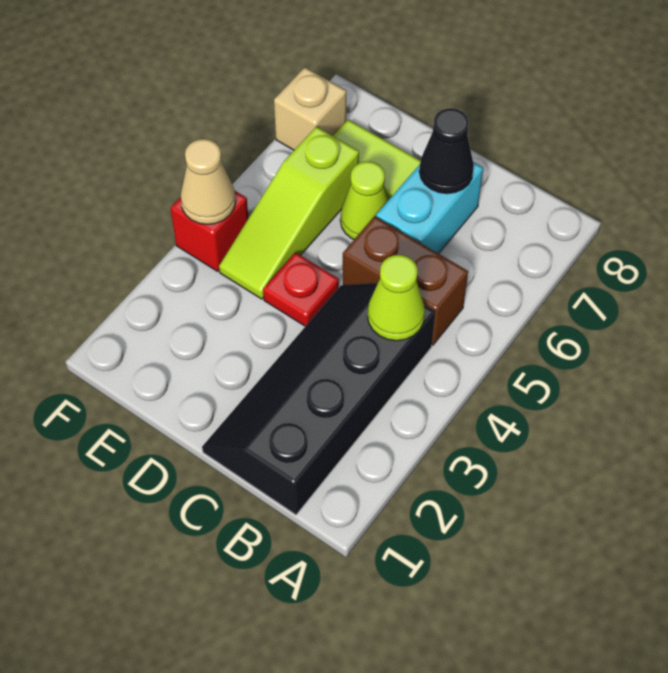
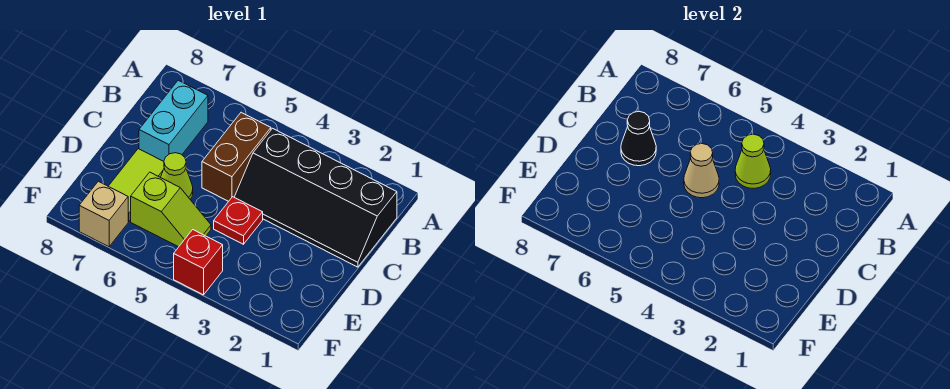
cyan brick C6:C7 level 1 -> cyan brick B7:C7 level 1
lime slope E4:E6 level 1 top 6 -> lime slope E5:E6 level 1 top 6
tan cone F4 level 2 -> tan cone C5 level 2

